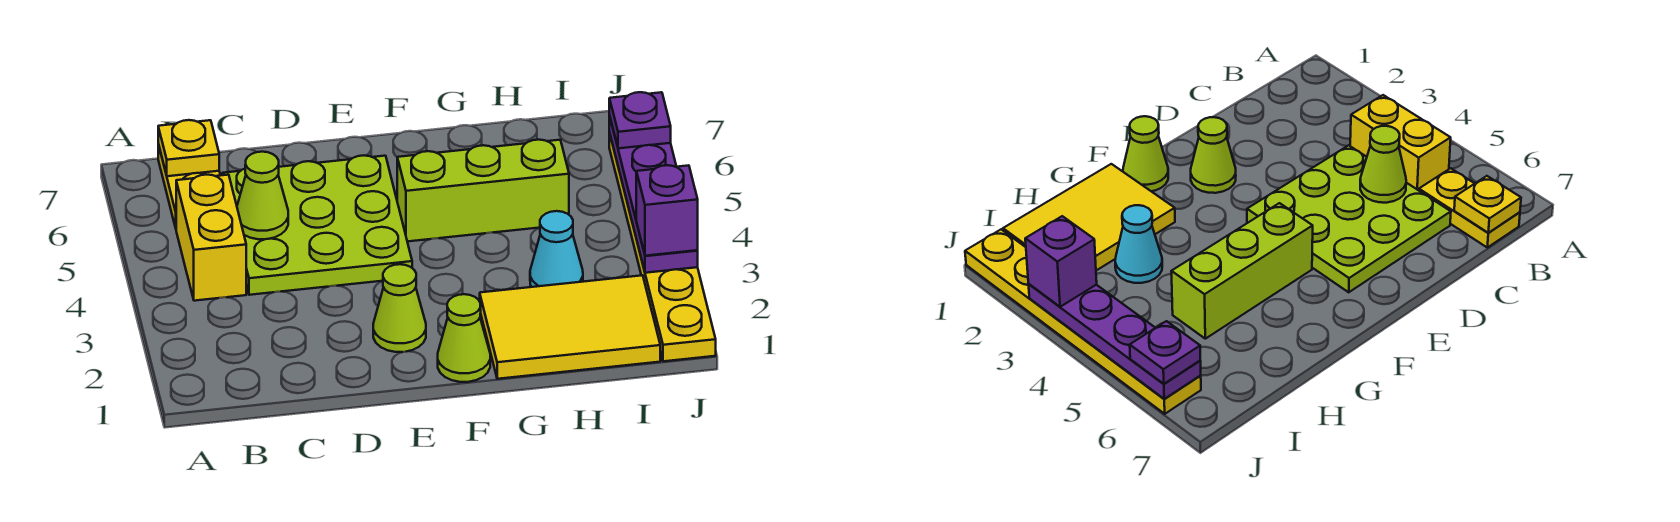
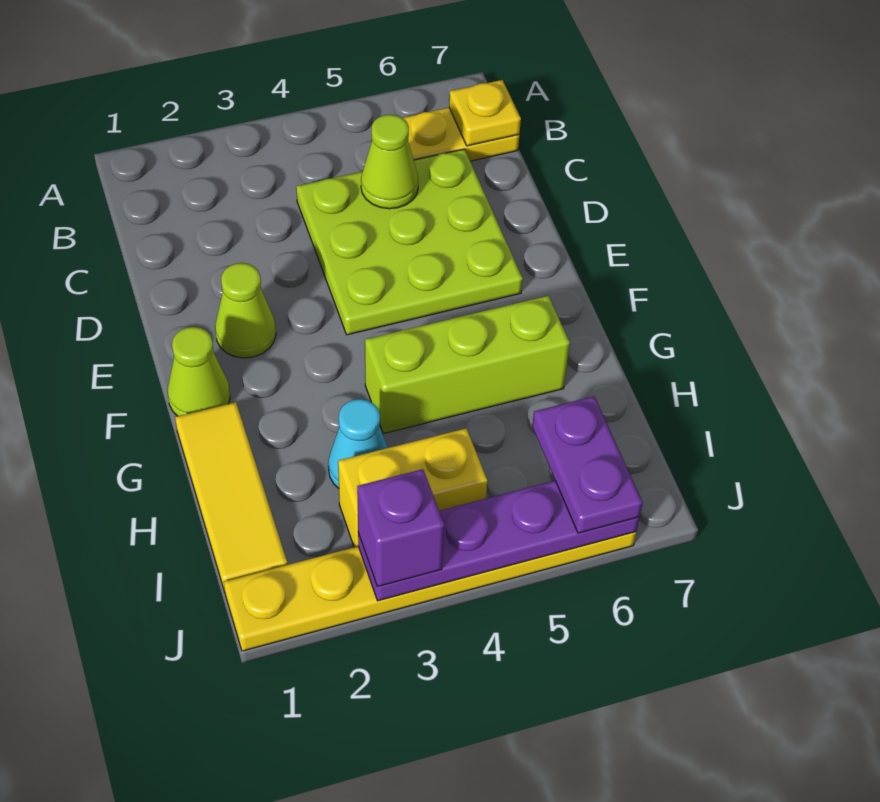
yellow brick B4:B5 level 1 -> yellow brick I3:I4 level 1
lime brick F5:H5 level 1 -> lime brick G4:G6 level 1
yellow tile G1:I2 level 1 -> yellow tile G1:I1 level 1
purple plate J6 level 3 -> purple plate I6:J6 level 3

